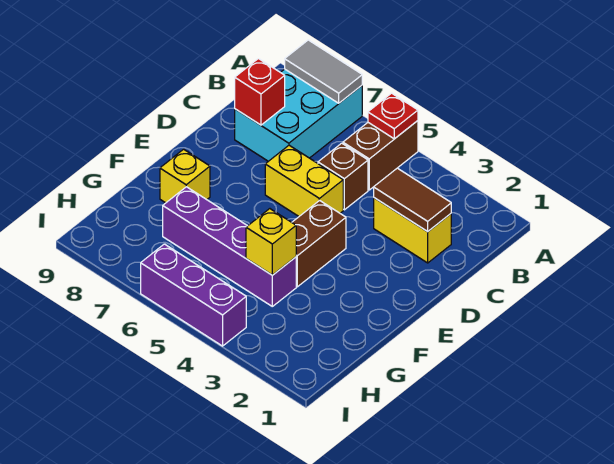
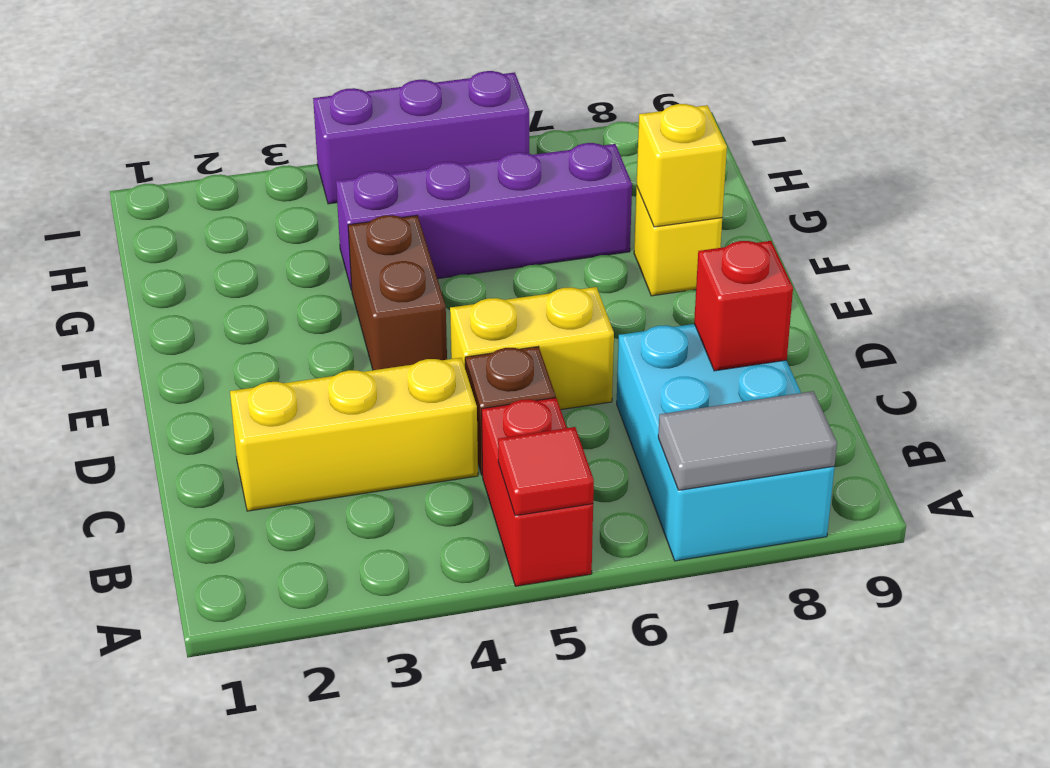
brown brick A5:B5 level 1 -> red brick A5:B5 level 1
red plate A5 level 2 -> red tile A5 level 2
yellow brick C2:C3 level 1 -> yellow brick C2:C4 level 1
brown tile C2:C3 level 2 -> none
yellow brick G4 level 2 -> yellow brick F8 level 2

